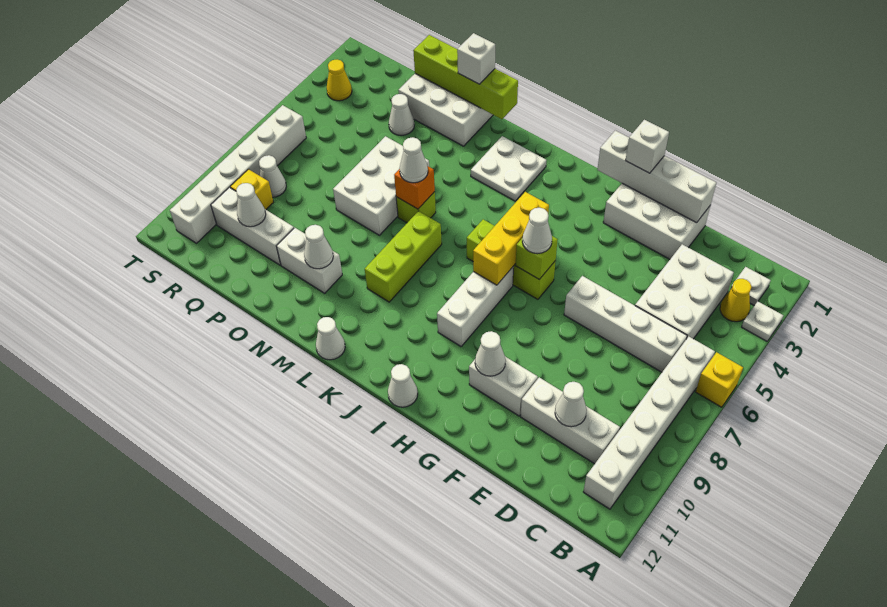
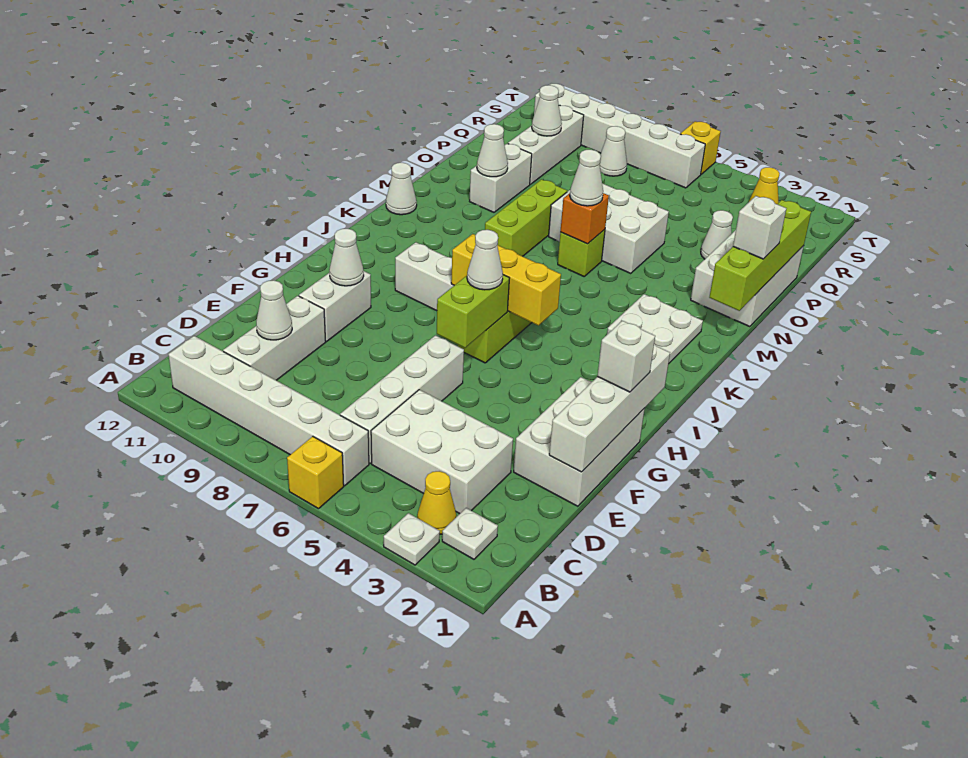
lime brick H6 level 2 -> lime brick G6:H6 level 2
white cone I12 level 1 -> none
lime brick L7:L9 level 1 -> lime brick L8:N8 level 1
yellow brick R9 level 1 -> yellow brick T6 level 1

